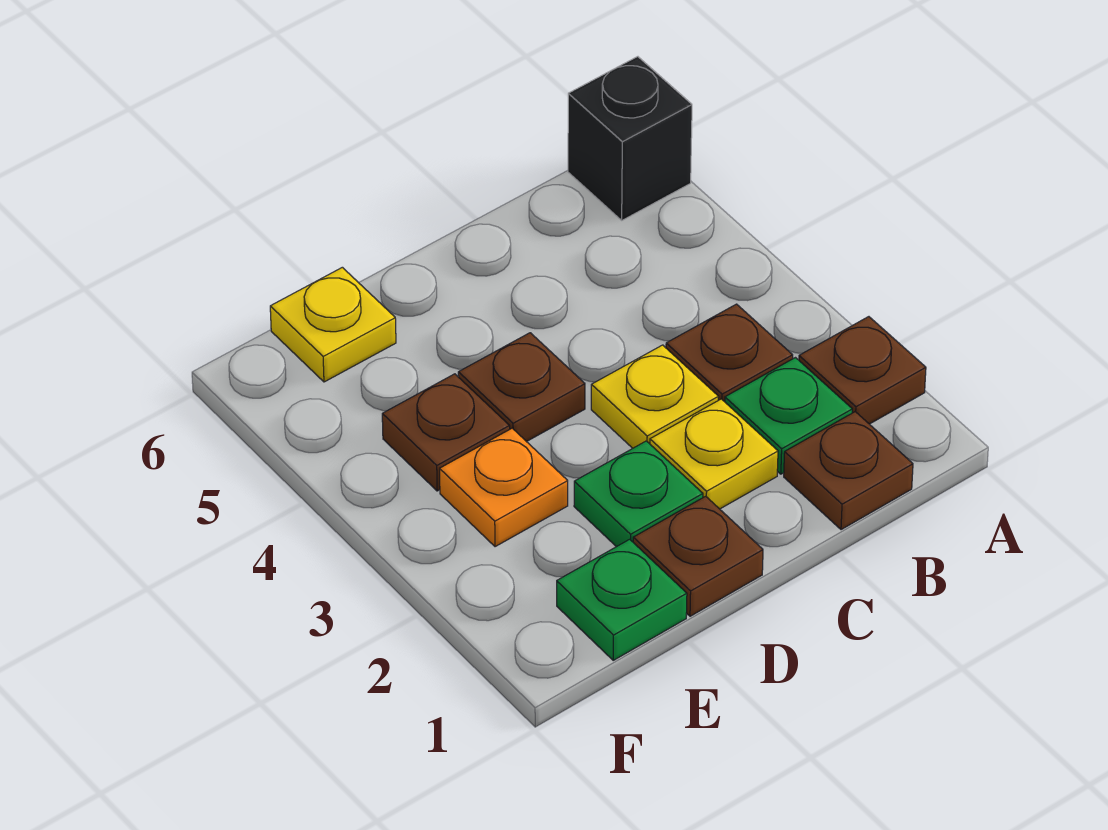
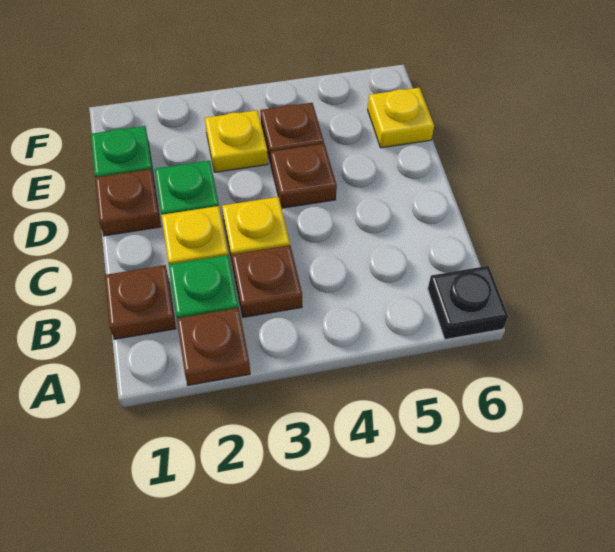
black brick A6 level 1 -> black plate A6 level 1
orange plate E3 level 1 -> yellow plate E3 level 1

